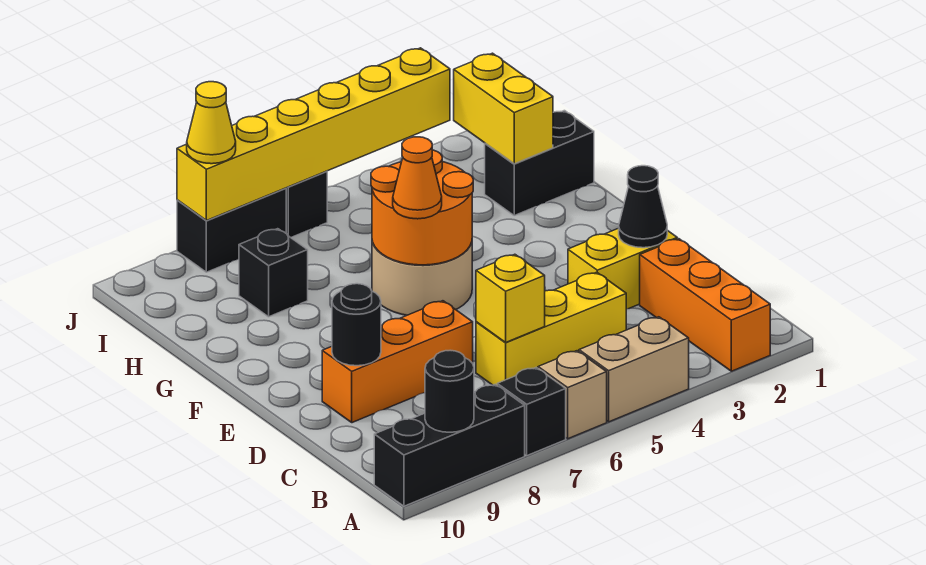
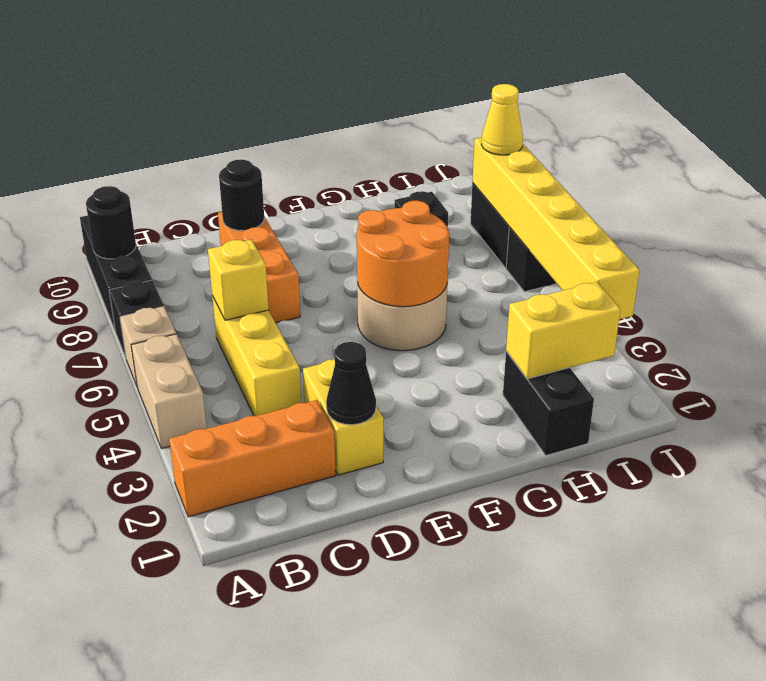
orange cone F6 level 3 -> none

